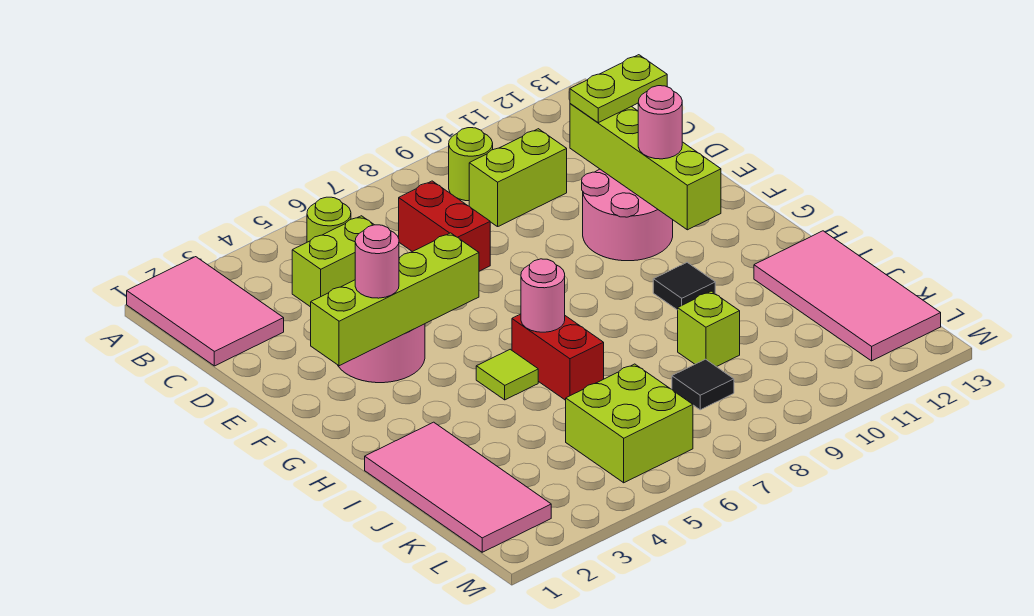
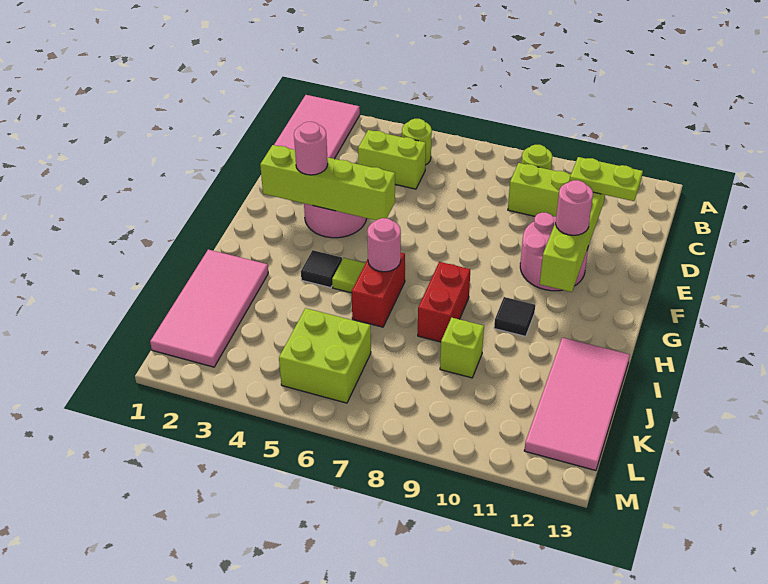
red brick C7:D7 level 1 -> red brick H8:I8 level 1
black tile K8 level 1 -> black tile H4 level 1

